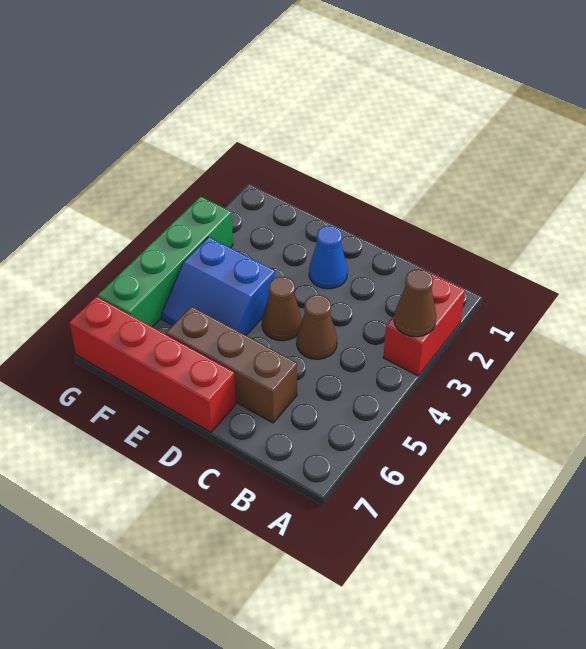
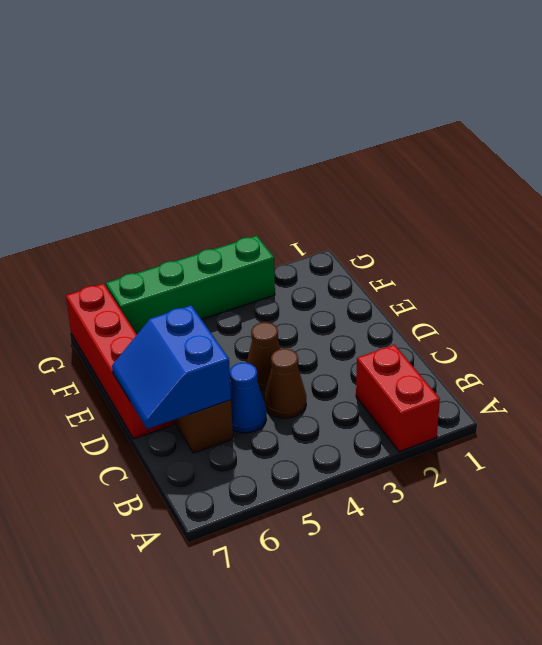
red brick A2:A3 level 1 -> red brick A2:B2 level 1
brown cone A3 level 2 -> none
blue cone D2 level 1 -> blue cone C5 level 1
blue slope E4:F5 level 1 top 4 -> blue slope C6:D7 level 2 top 6

